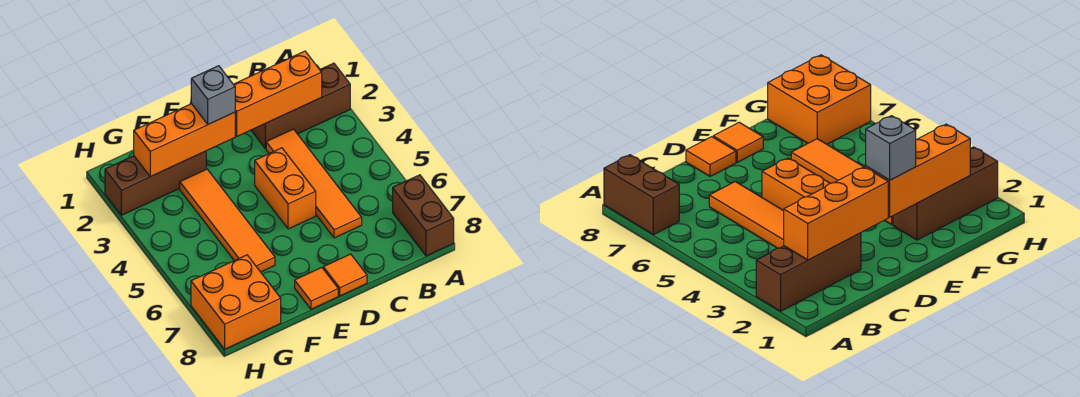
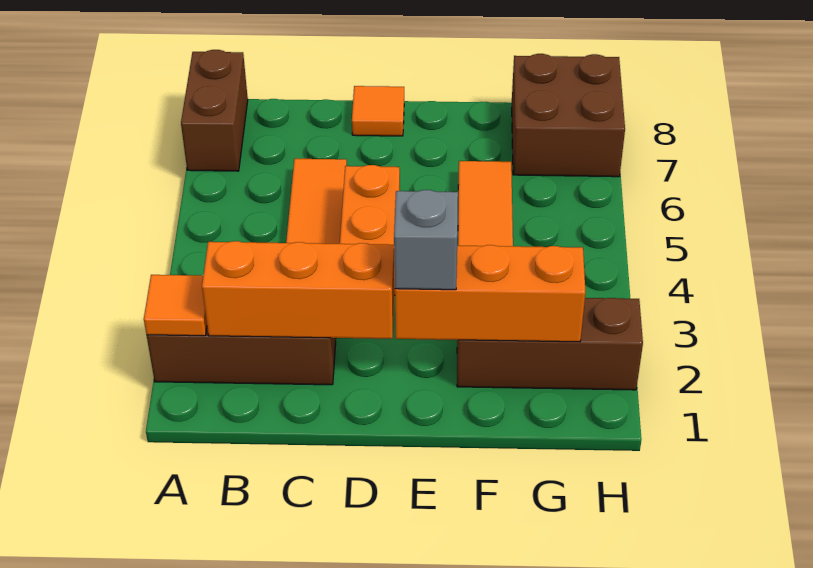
orange tile E8 level 1 -> orange tile A2 level 2
orange brick G7:H8 level 1 -> brown brick G7:H8 level 1

